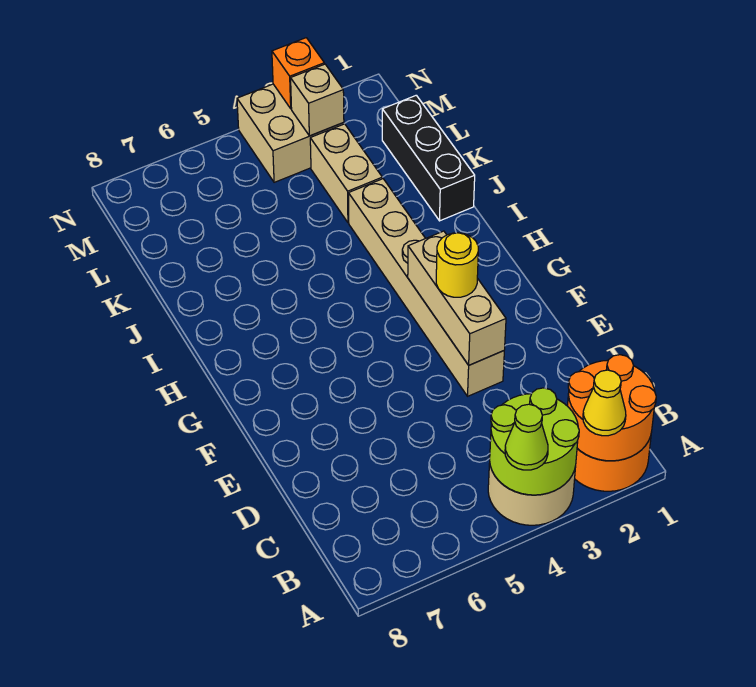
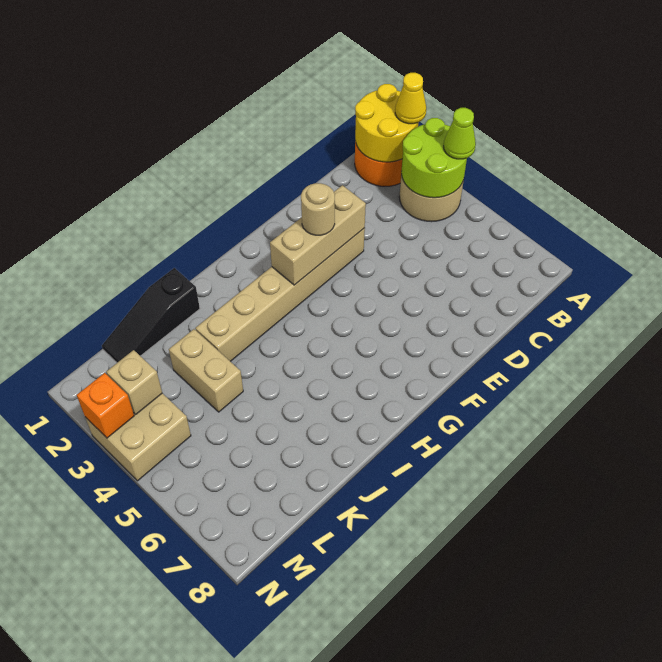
orange round brick A1:B2 level 2 -> yellow round brick A1:B2 level 2
yellow round brick F3 level 3 -> tan round brick F3 level 3
black brick J1:L1 level 1 -> black slope J1:L1 level 1 top J
tan brick K3:L3 level 1 -> tan brick K3:K4 level 1

